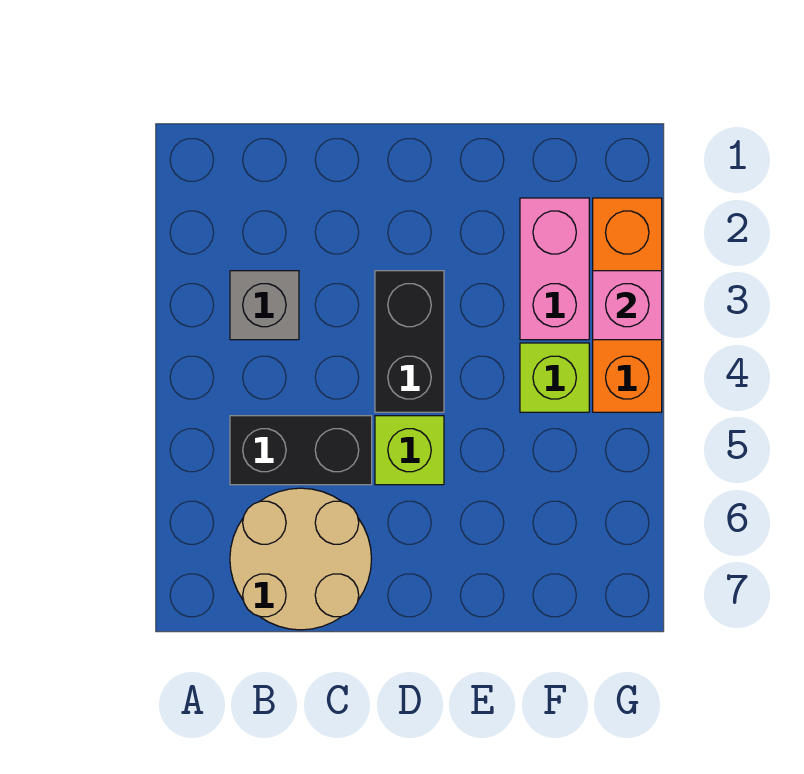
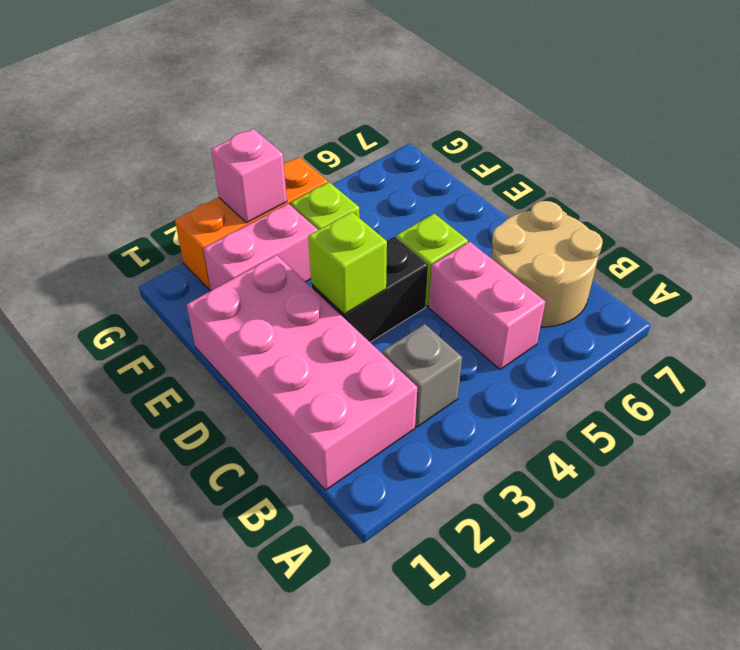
none -> pink brick B1:E2 level 1
black brick B5:C5 level 1 -> pink brick B5:C5 level 1
none -> lime brick D3 level 2

